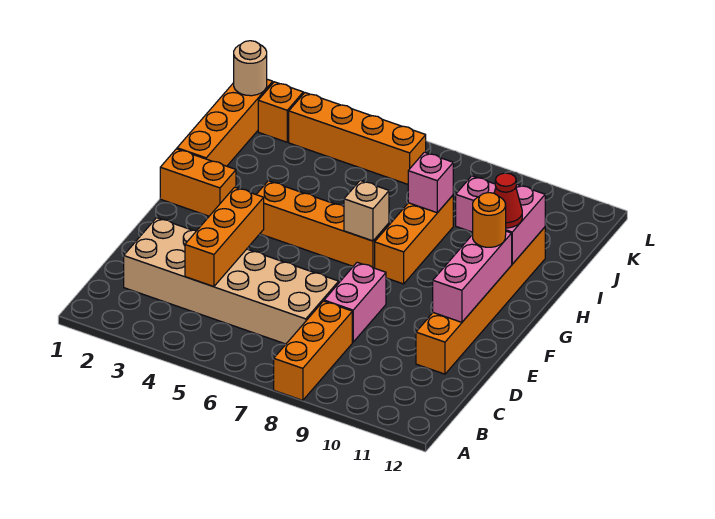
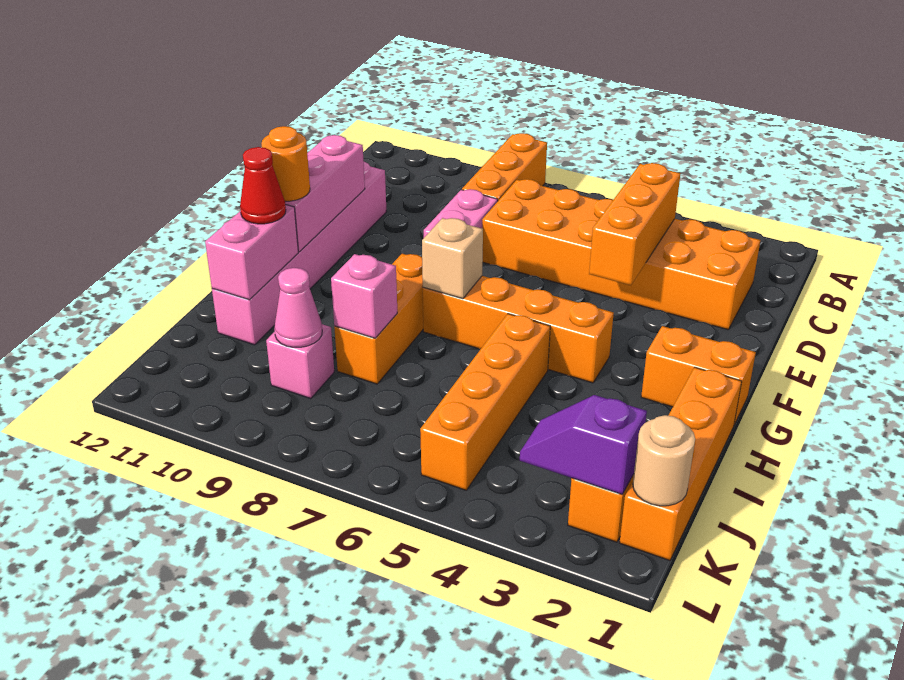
tan brick C2:D7 level 1 -> orange brick C2:D7 level 1
orange brick D11:I11 level 1 -> pink brick D11:I11 level 1
none -> pink cone J9 level 2
none -> purple slope K2:K3 level 2 top 2
orange brick K3:K6 level 1 -> orange brick H5:K5 level 1

